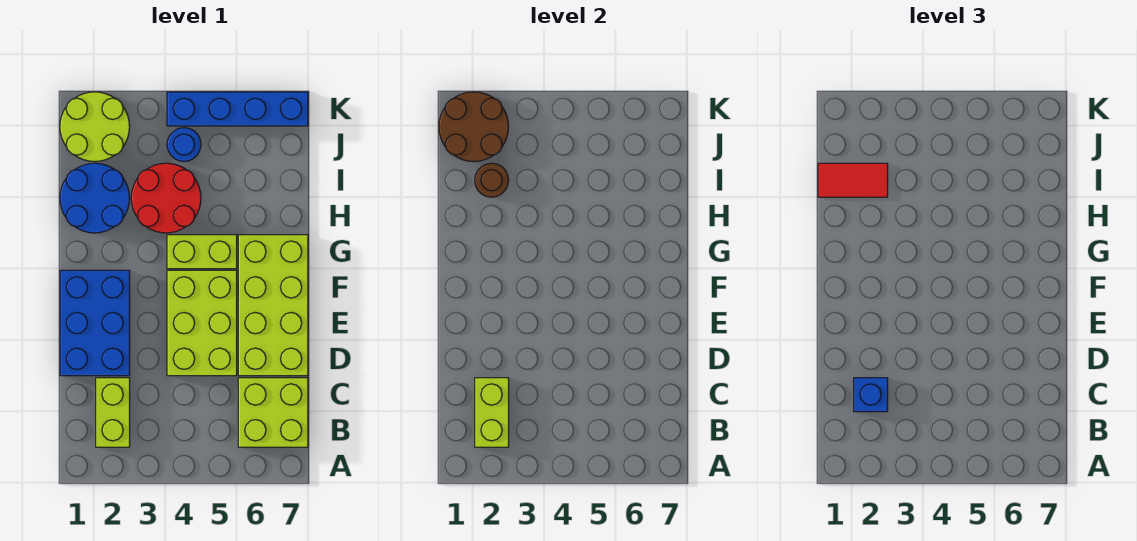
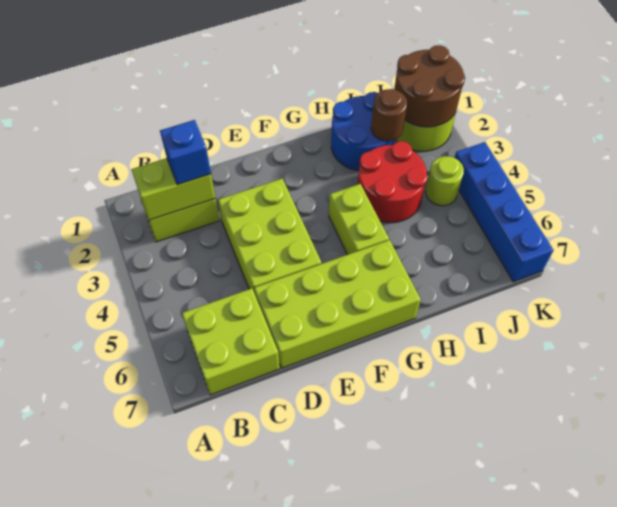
blue brick D1:F2 level 1 -> none
lime brick D4:F5 level 1 -> lime brick D3:E5 level 1
red tile I1:I2 level 3 -> none
blue round brick J4 level 1 -> lime round brick J4 level 1

